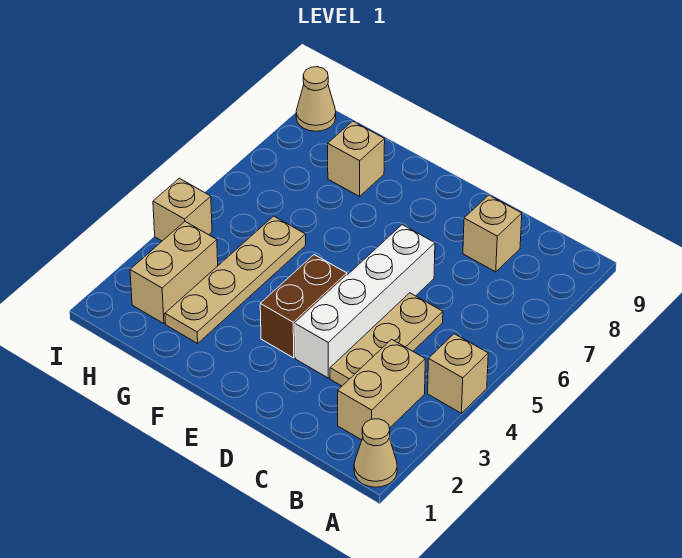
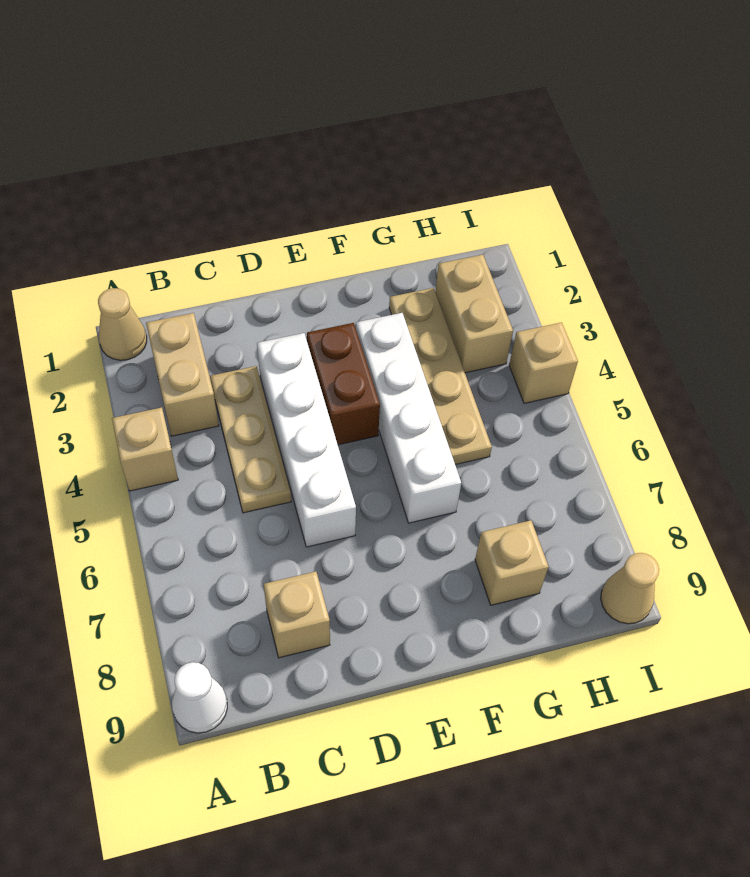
none -> white cone A9 level 1
none -> white brick F3:F6 level 1

